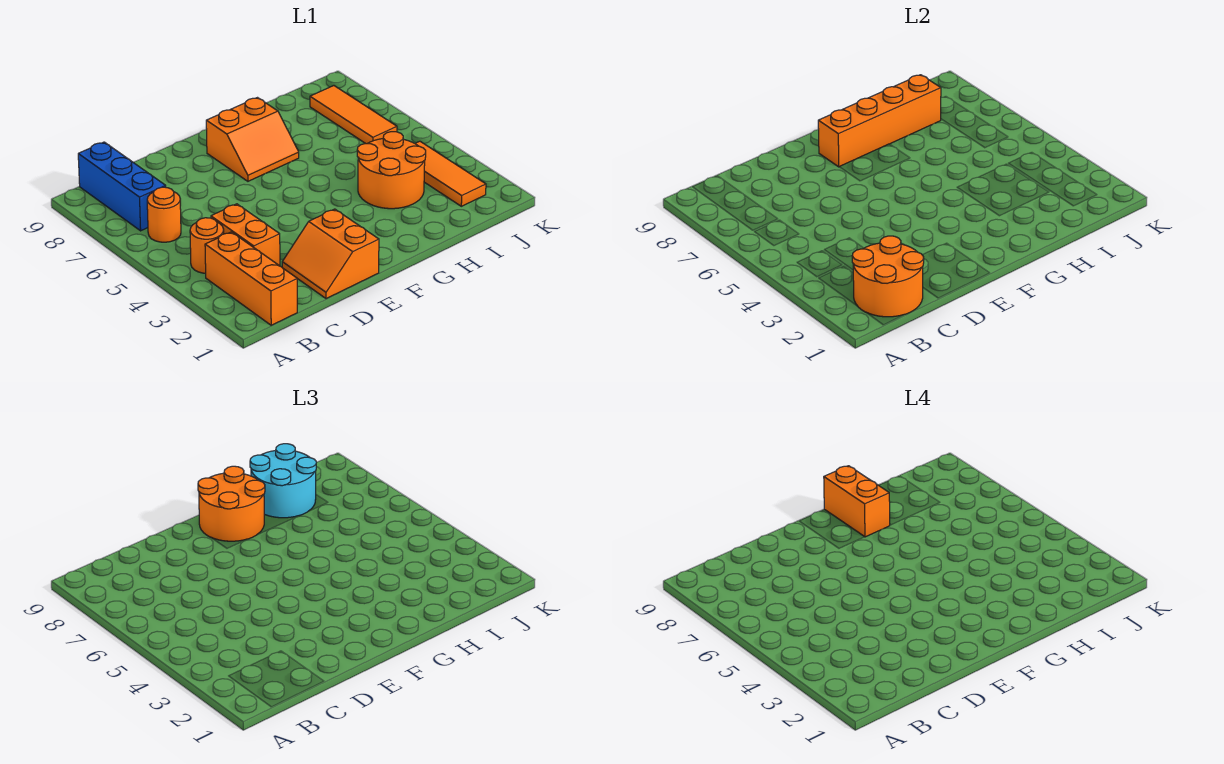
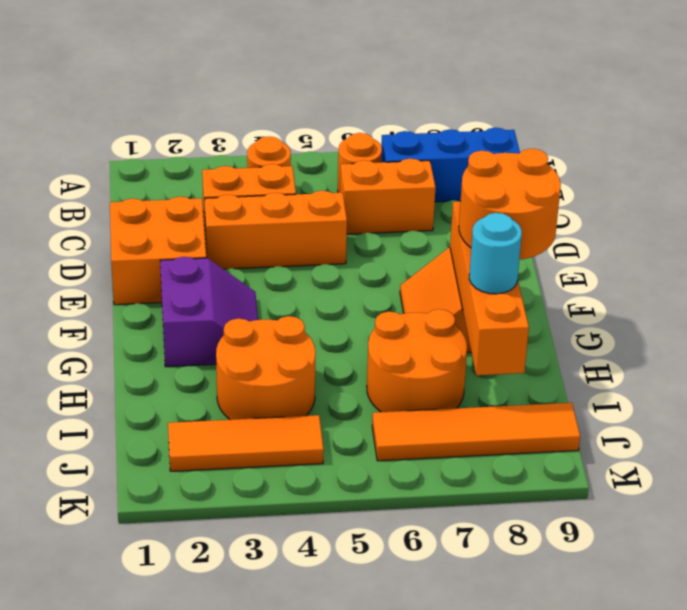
orange brick B1:B3 level 1 -> orange brick D3:D5 level 1
orange round brick B1:C2 level 2 -> orange round brick H6:I7 level 1
orange slope D1:E2 level 1 top E -> orange brick D1:E2 level 1
none -> purple slope F2:G3 level 1 top 2
orange brick G8:G9 level 4 -> orange brick C6:C7 level 1
cyan round brick H8:I9 level 3 -> cyan round brick H8 level 3
orange tile J6:J8 level 1 -> orange tile J6:J9 level 1

